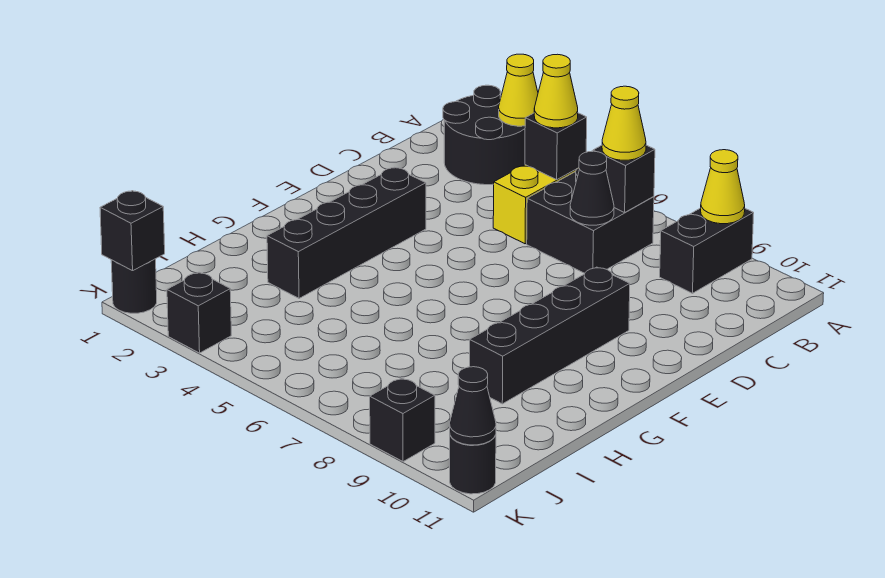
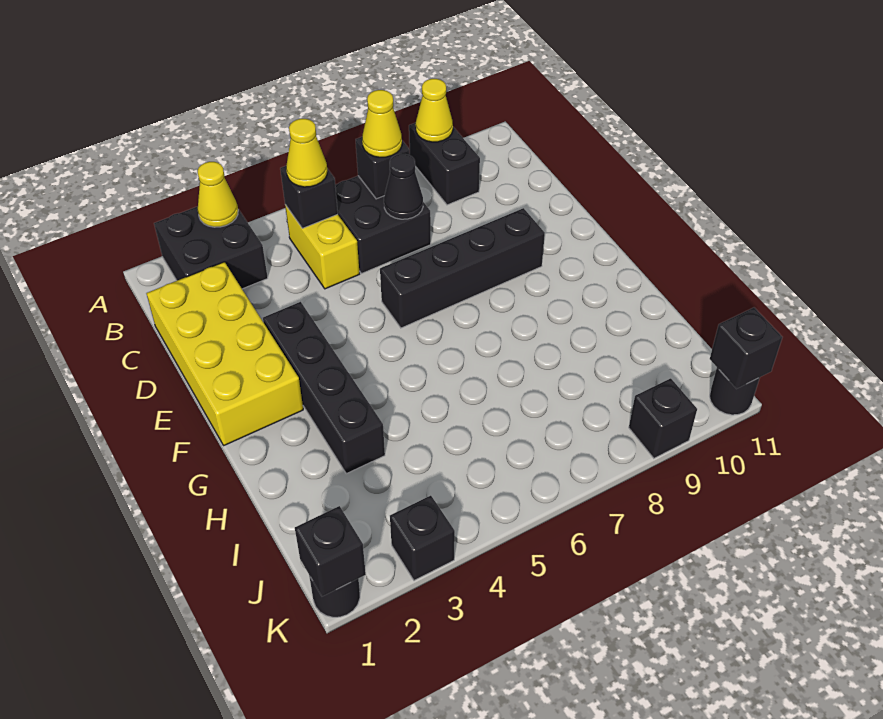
black round brick A2:B3 level 1 -> black brick A2:B3 level 1
none -> yellow brick C1:F2 level 1
black brick E9:H9 level 1 -> black brick E6:E9 level 1
black cone K11 level 2 -> black brick K11 level 2

